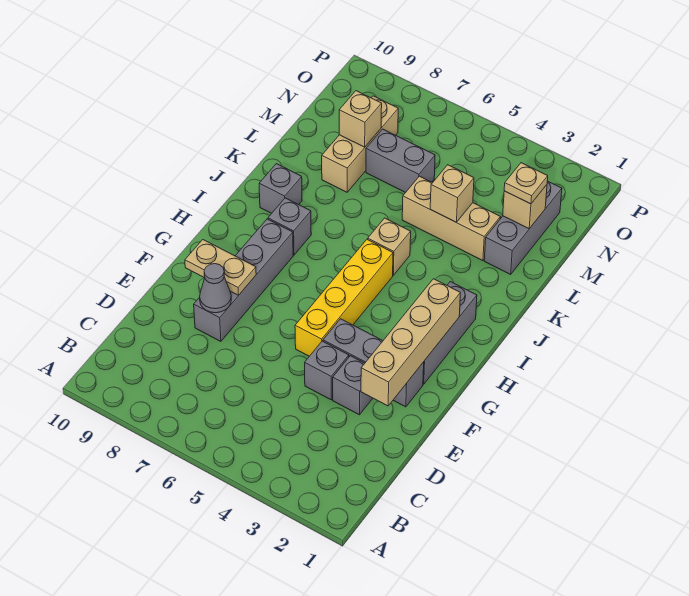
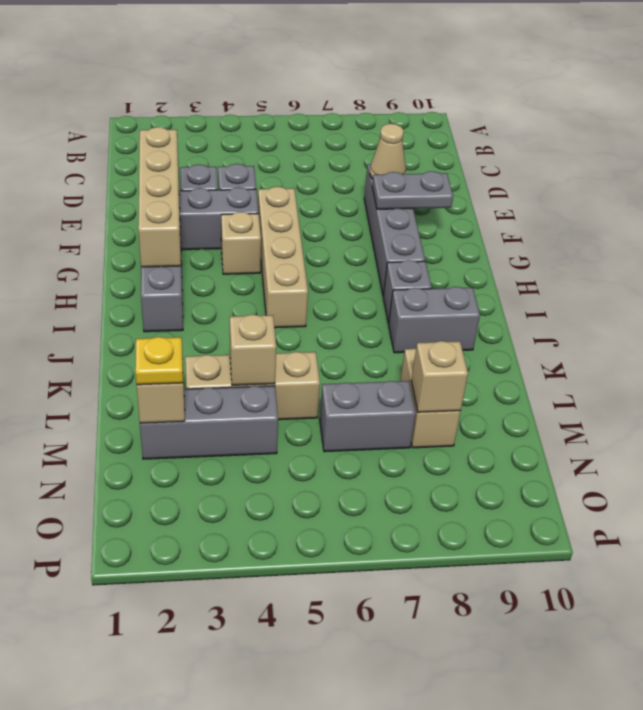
grey cone E8 level 2 -> tan cone E8 level 2
yellow brick F5:I5 level 1 -> tan brick F5:I5 level 1
tan plate F8:F9 level 2 -> grey plate F8:F9 level 2
tan brick J5 level 1 -> tan brick G4 level 1
grey brick J9 level 1 -> grey brick J8:J9 level 1
grey brick L2:N2 level 1 -> grey brick M2:M4 level 1
tan brick L8:N8 level 1 -> tan brick L8:M8 level 1
tan plate M2 level 3 -> yellow plate M2 level 3

